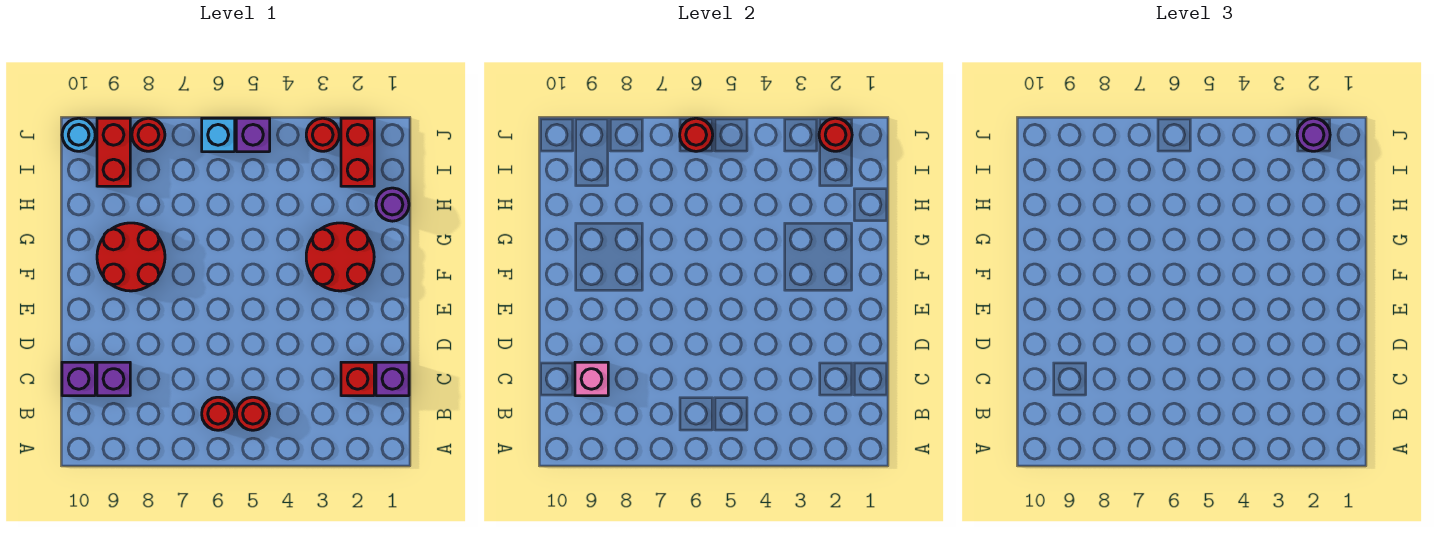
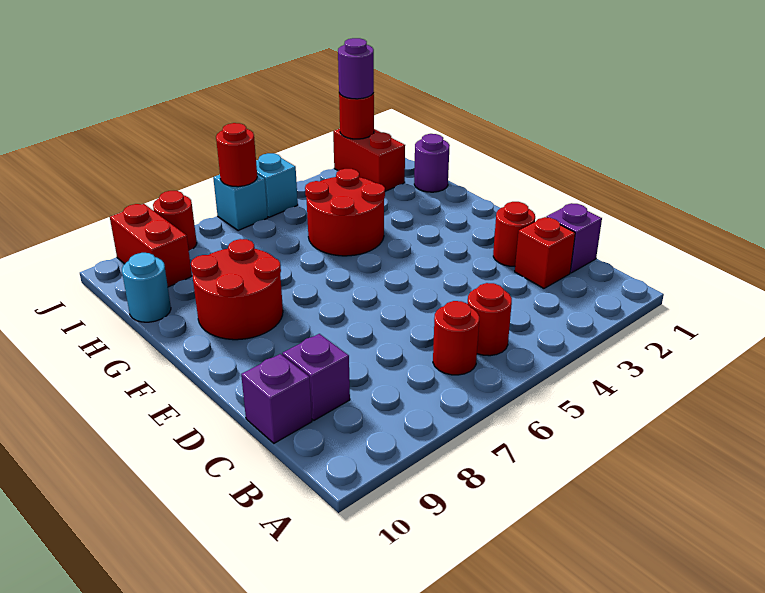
pink brick C9 level 2 -> none
red round brick F2:G3 level 1 -> red round brick G4:H5 level 1
red round brick J3 level 1 -> red round brick D2 level 1
purple brick J5 level 1 -> cyan brick J5 level 1
cyan round brick J10 level 1 -> cyan round brick H10 level 1

